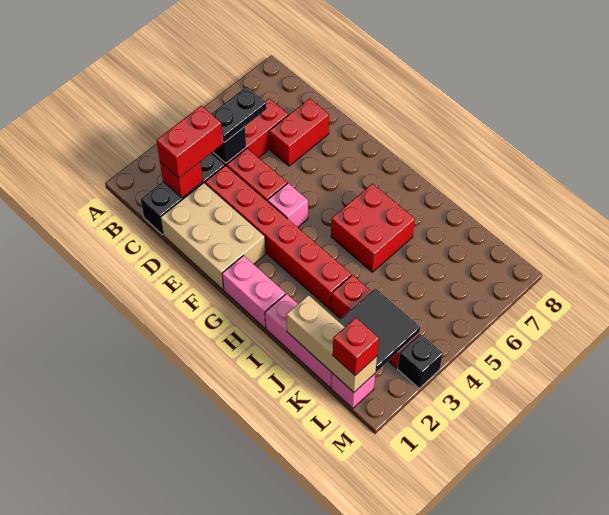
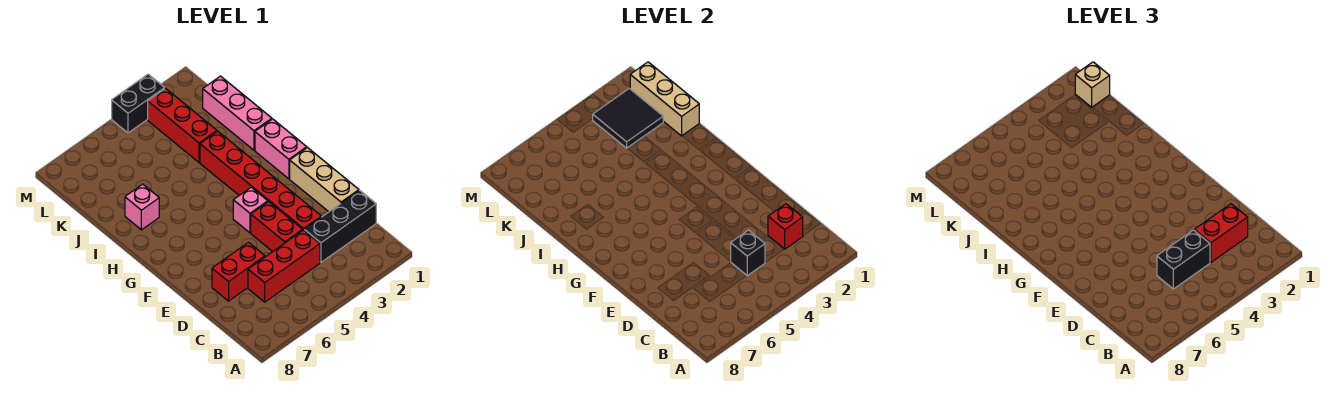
black plate C4:C5 level 3 -> black brick C4:C5 level 3
tan brick D1:F2 level 1 -> tan brick D1:F1 level 1
red brick H5:I6 level 1 -> none
pink brick L1 level 1 -> pink brick I7 level 1
red brick L1 level 3 -> tan brick L1 level 3
black brick M3 level 1 -> black brick M3:M4 level 1

